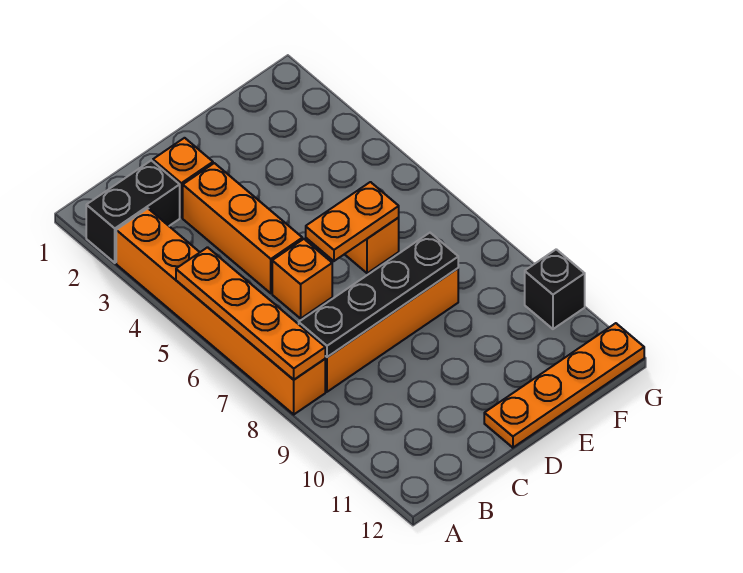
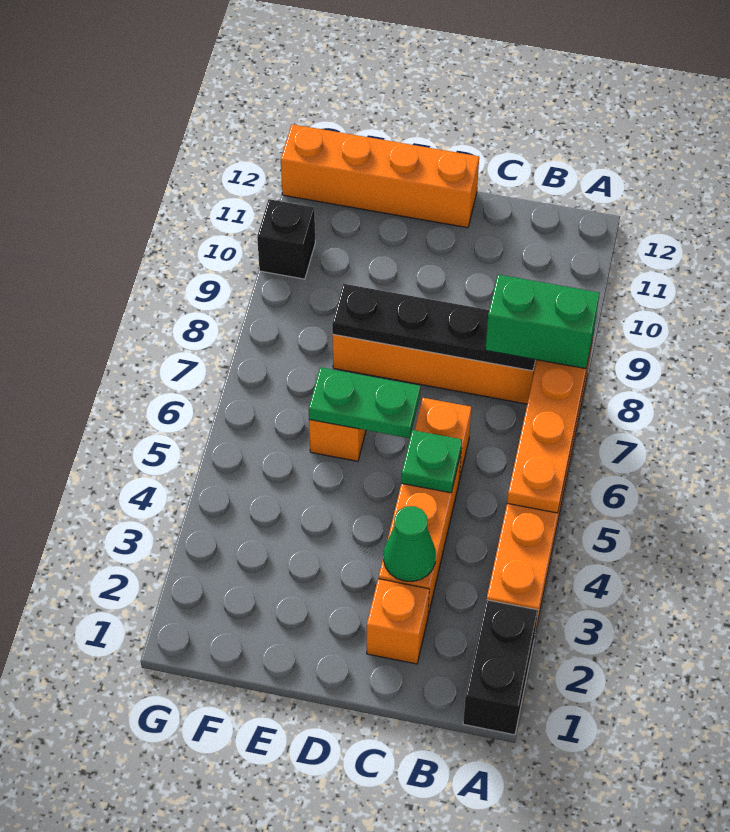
black brick A2:B2 level 1 -> black brick A1:A2 level 1
none -> green brick A8:B8 level 3
none -> green cone C3 level 2
none -> green plate C5 level 2
orange plate D6:E6 level 2 -> green plate D6:E6 level 2
orange plate D12:G12 level 1 -> orange brick D12:G12 level 1

